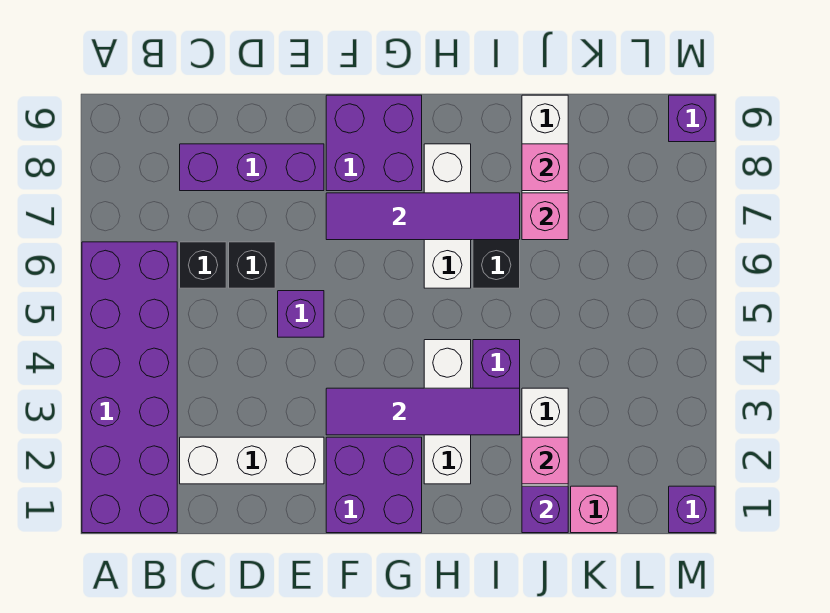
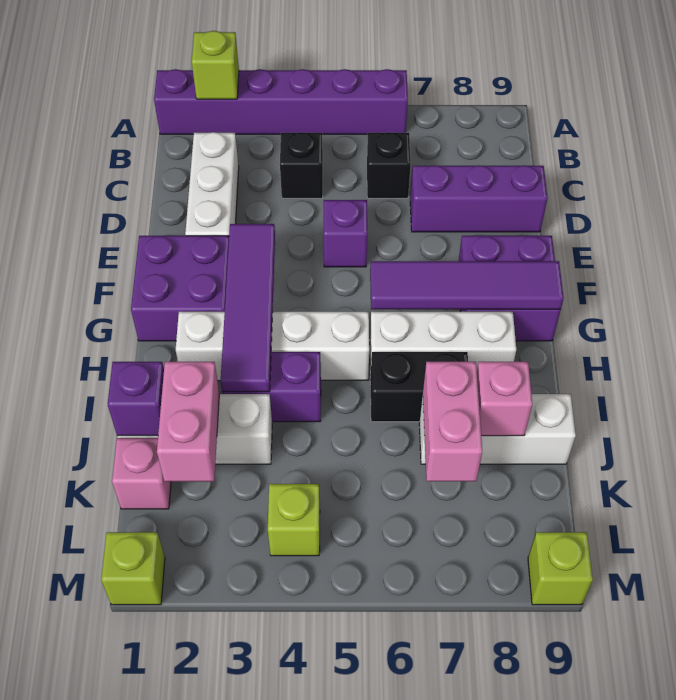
purple brick A1:B6 level 1 -> purple brick A1:A6 level 1
none -> lime brick A2 level 2
purple brick C8:E8 level 1 -> purple brick D7:D9 level 1
black brick D6 level 1 -> black brick C4 level 1
purple tile F7:I7 level 2 -> purple tile G6:G9 level 2
white brick H2:H4 level 1 -> white brick H2:H5 level 1
pink brick J2 level 2 -> pink brick J2:K2 level 2
pink brick J7 level 2 -> pink brick J7:K7 level 2
none -> lime brick L4 level 1
purple brick M1 level 1 -> lime brick M1 level 1
purple brick M9 level 1 -> lime brick M9 level 1

